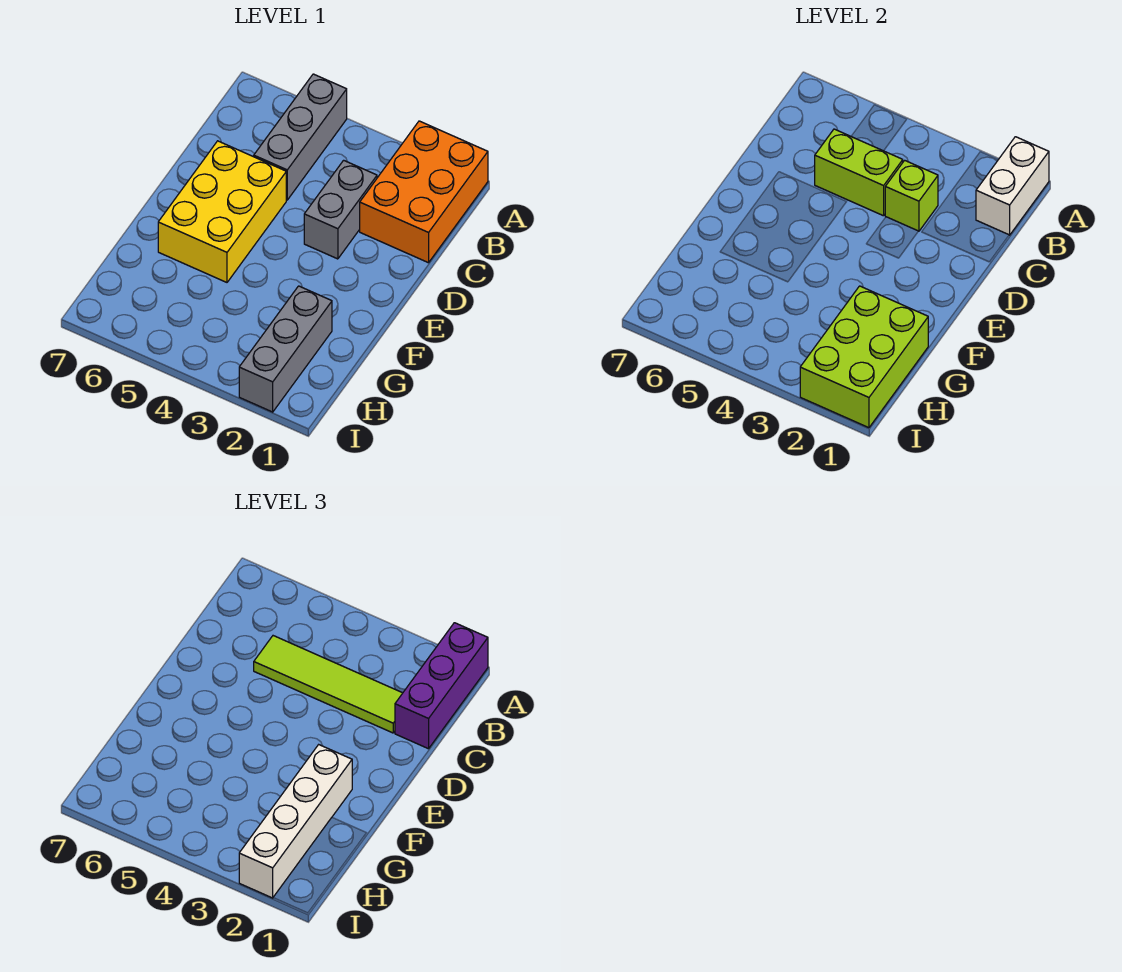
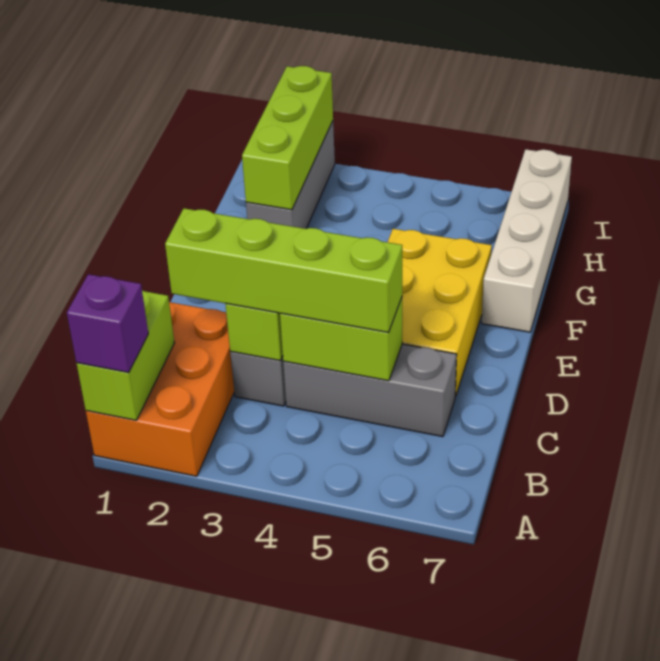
white brick A1:B1 level 2 -> lime brick A1:B1 level 2
purple brick A1:C1 level 3 -> purple brick A1 level 3
grey brick A5:C5 level 1 -> grey brick C4:C6 level 1
lime tile C2:C5 level 3 -> lime brick C2:C5 level 3
white brick F2:I2 level 3 -> white brick F7:I7 level 1
lime brick G1:I2 level 2 -> lime brick G2:I2 level 2

